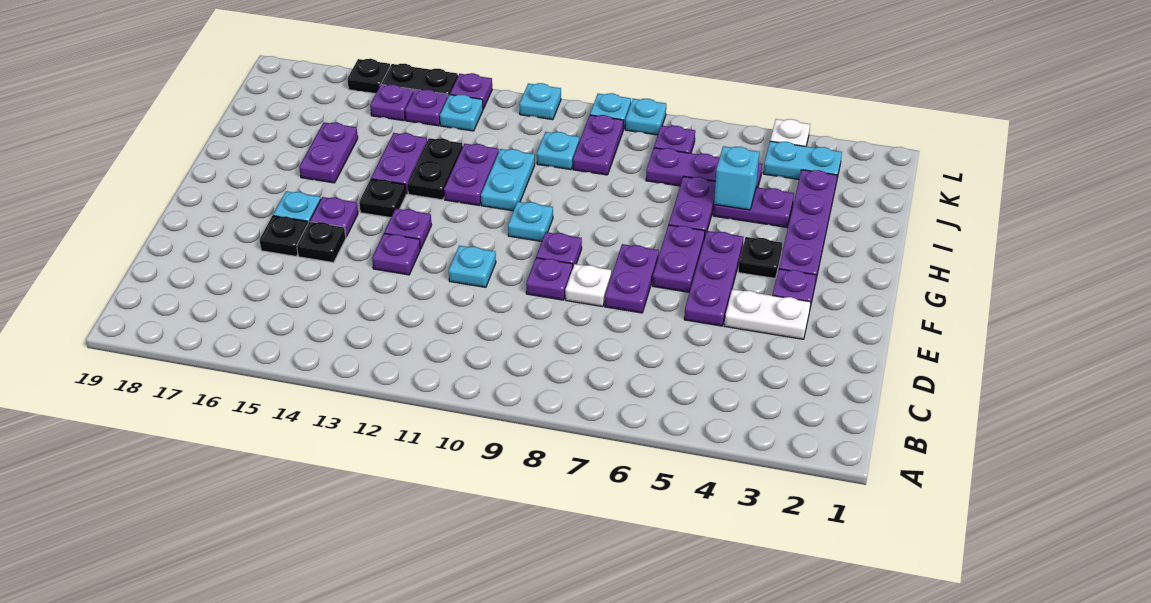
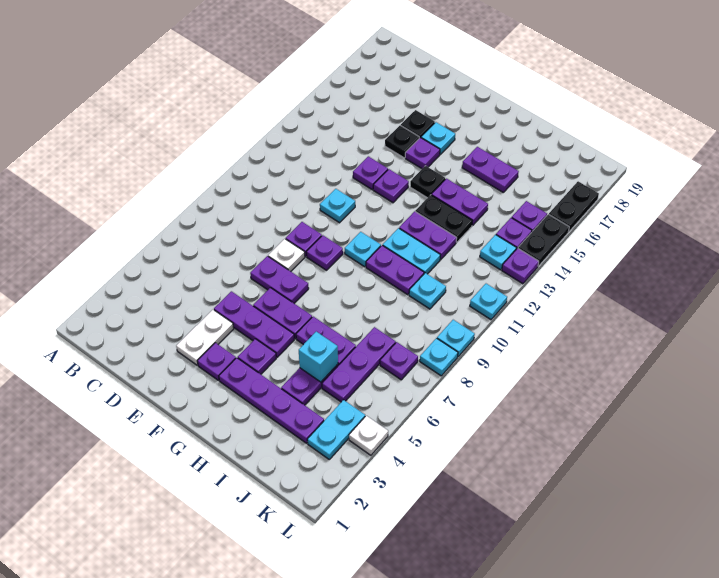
black plate G4 level 1 -> purple plate G4 level 1
purple plate J9:K9 level 1 -> purple plate H10:I10 level 1
black plate L16 level 1 -> black plate L16:L17 level 1

